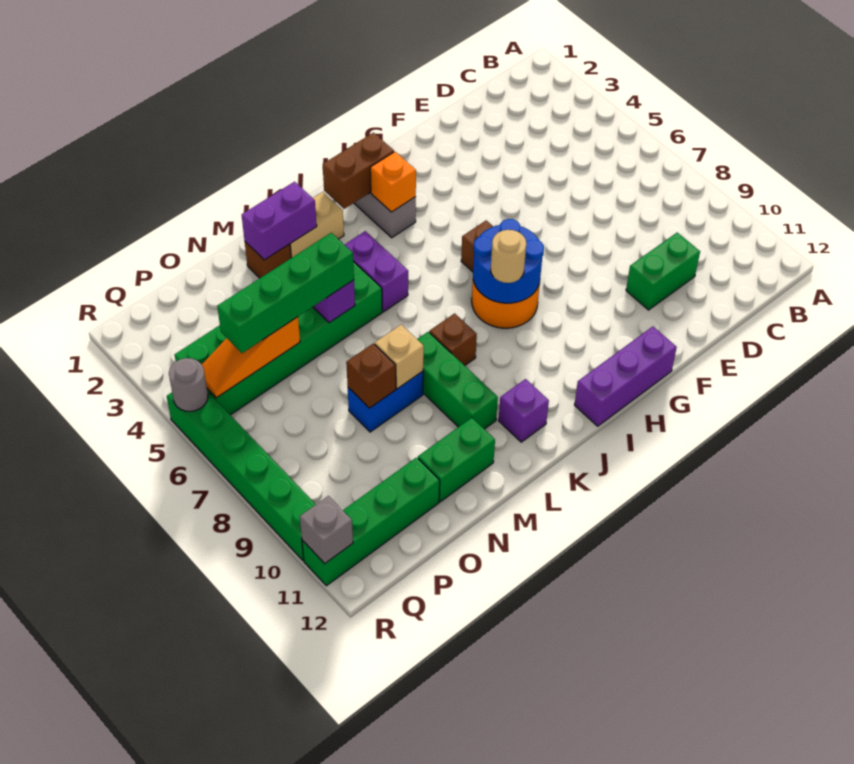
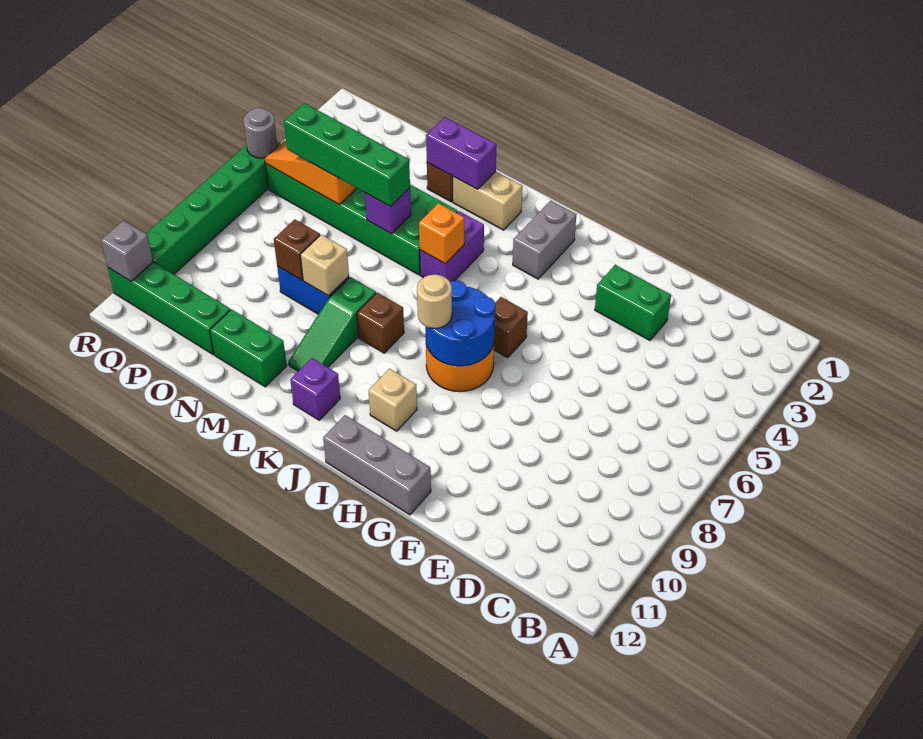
green brick D10:E10 level 1 -> green brick E3:F3 level 1
purple brick G12:I12 level 1 -> grey brick G12:I12 level 1
brown brick I2:J2 level 2 -> none
orange brick I3 level 2 -> orange brick K5 level 2
none -> tan brick I10 level 1
green brick L8:L10 level 1 -> green slope L8:L10 level 1 top 8

